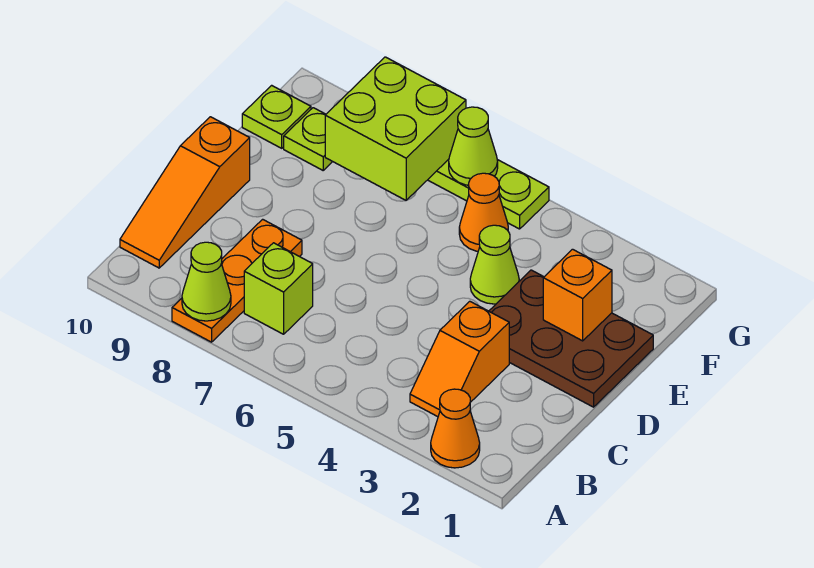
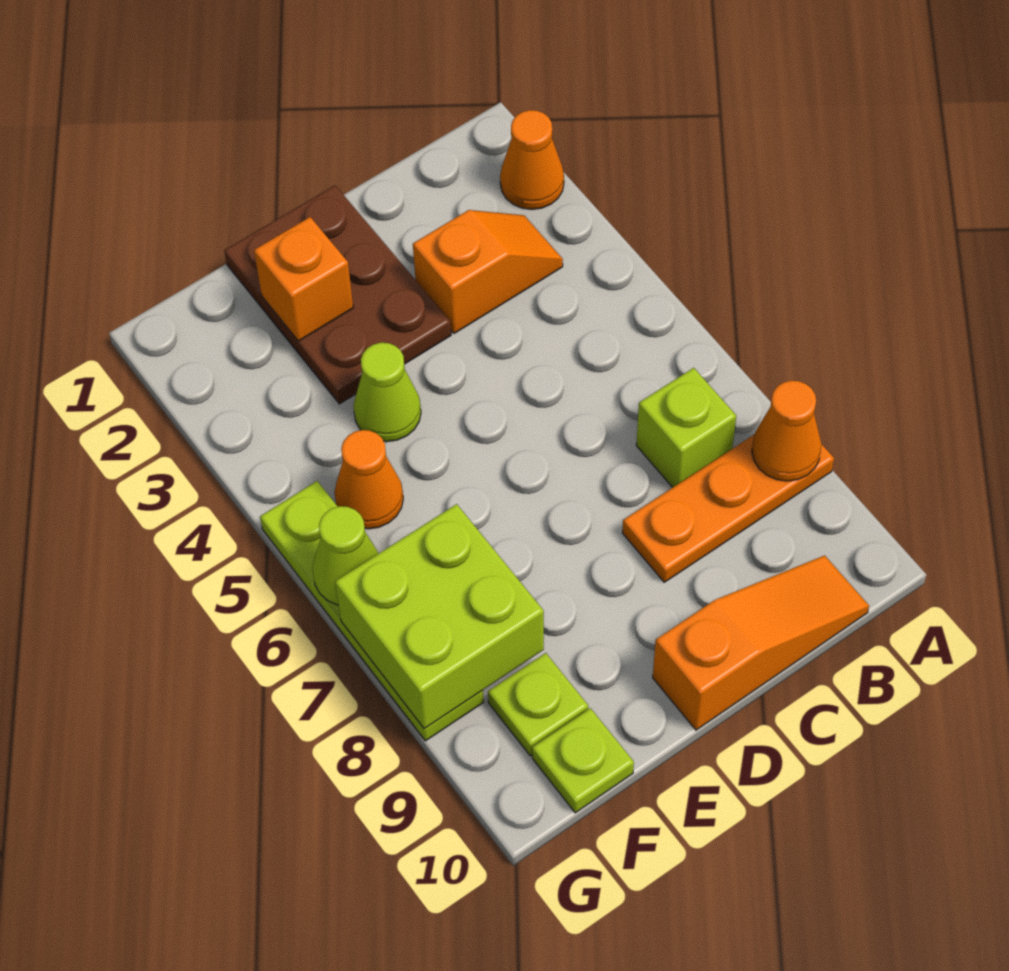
lime cone A8 level 2 -> orange cone A8 level 2

